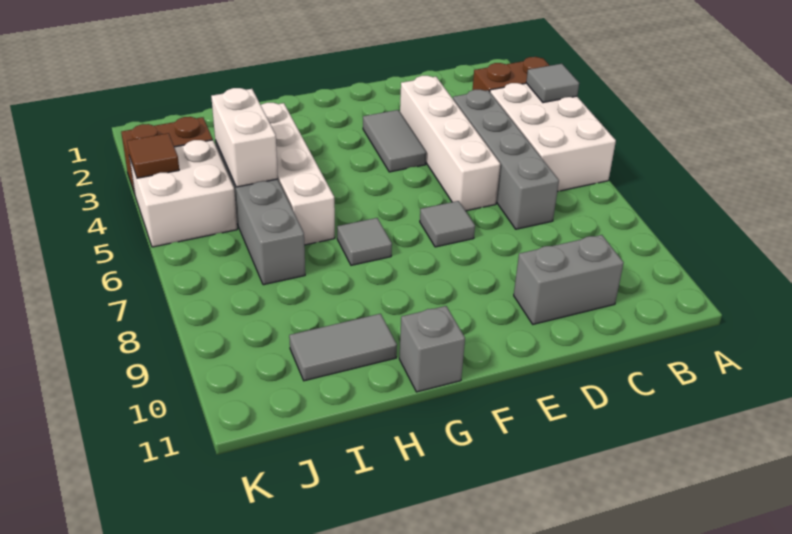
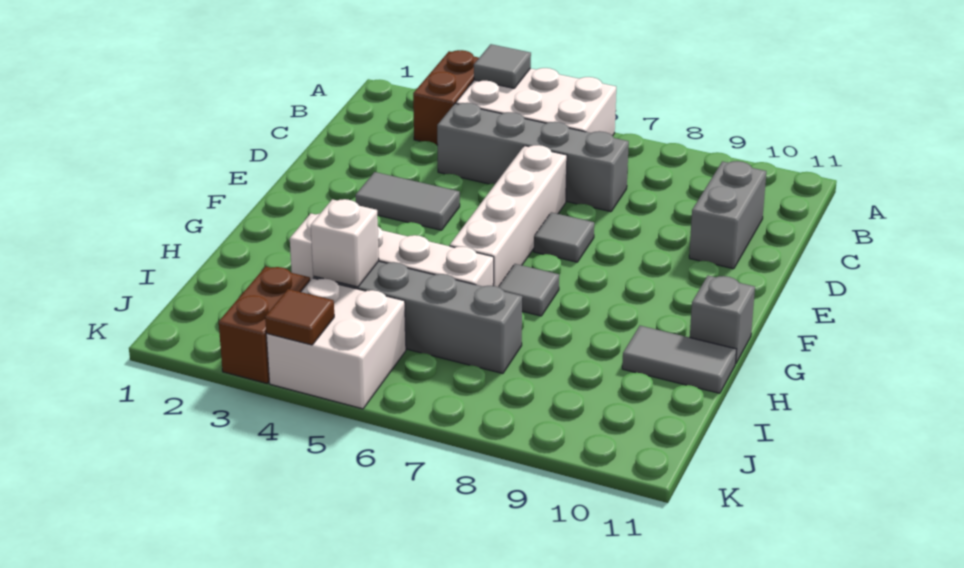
white brick D3:D6 level 1 -> white brick D6:G6 level 1
grey tile H10:I10 level 1 -> grey tile H10:H11 level 1
white brick I4:I5 level 2 -> white brick I4 level 2

